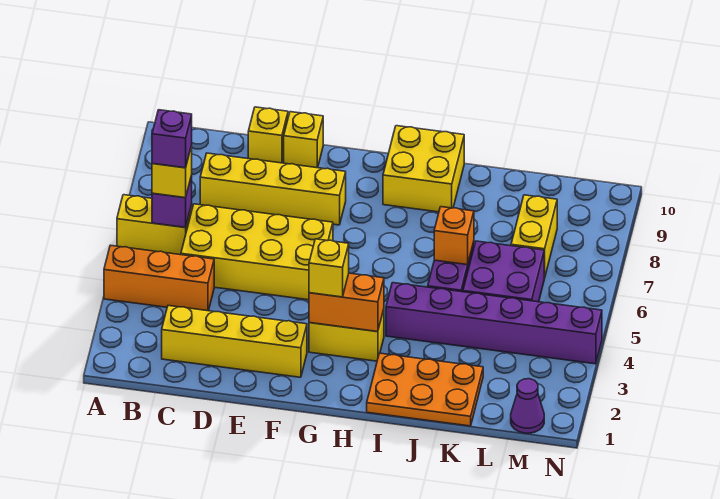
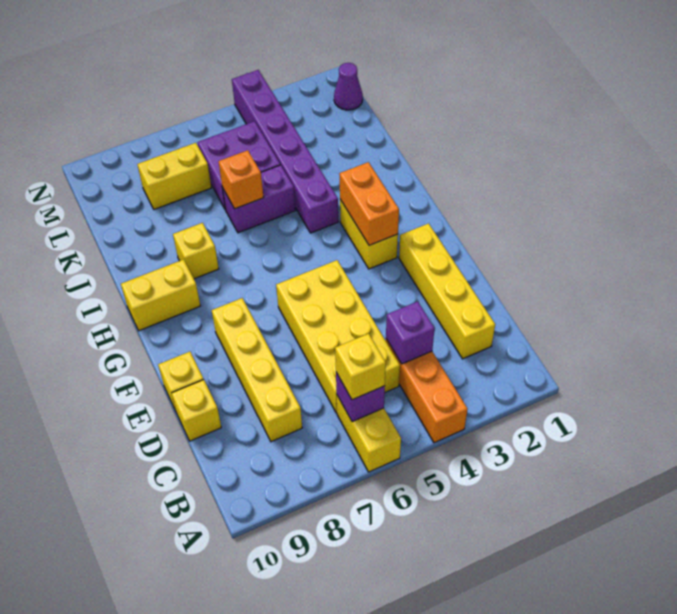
purple brick B6 level 4 -> purple brick C4 level 2
yellow brick G3 level 3 -> yellow brick I8 level 1
yellow brick H9:I10 level 1 -> yellow brick H9:H10 level 1
orange plate I1:K2 level 1 -> none

